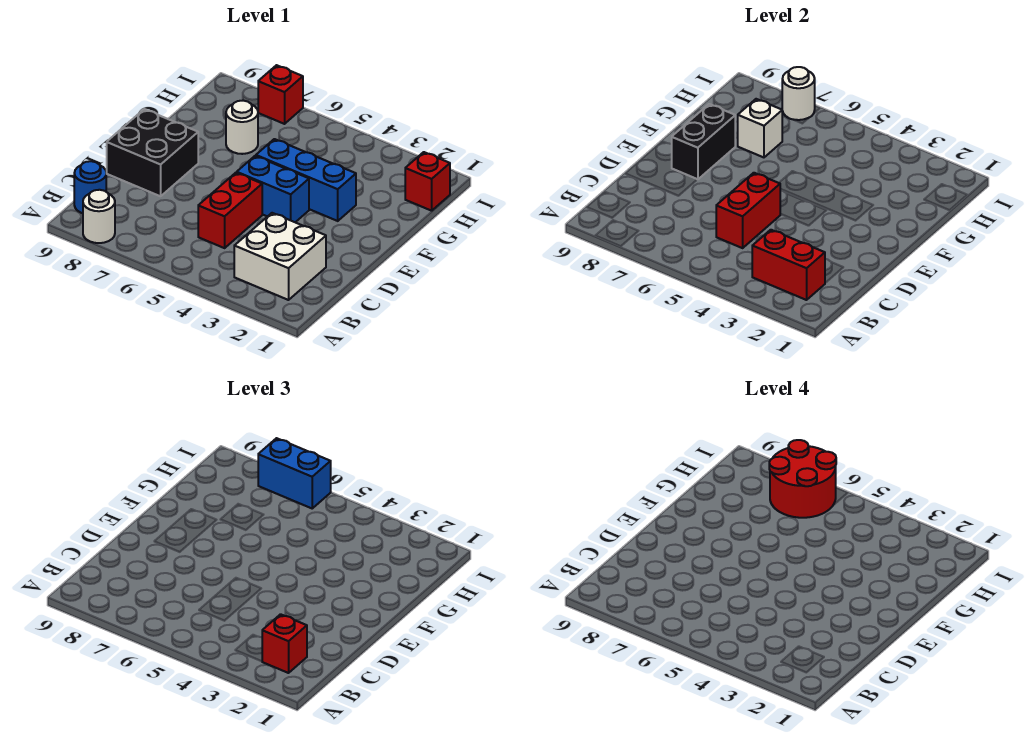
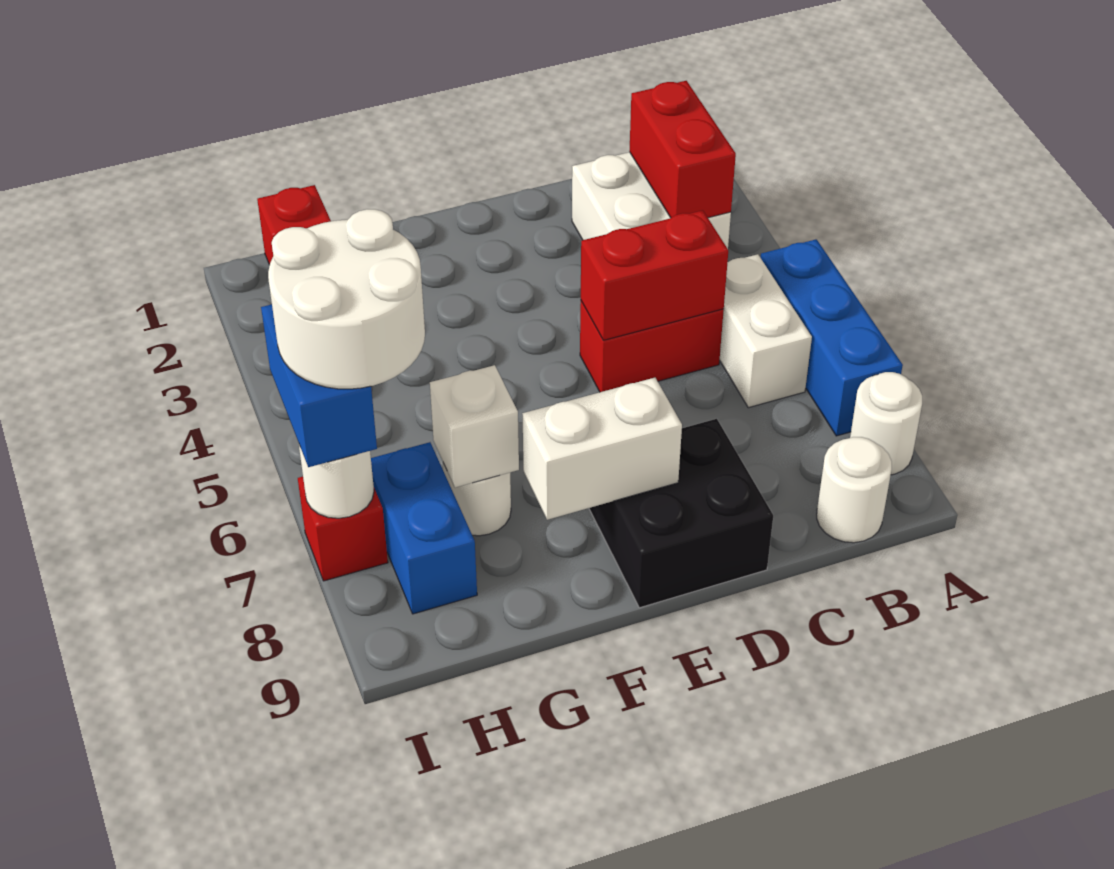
red brick B2 level 3 -> none
none -> white brick B5:B6 level 1
blue round brick B9 level 1 -> white round brick B9 level 1
blue brick E4:E5 level 1 -> blue brick H7:H8 level 1
black brick E8:F8 level 2 -> white brick E8:F8 level 2
blue brick F3:F5 level 1 -> blue brick A5:A7 level 1
red round brick H6:I7 level 4 -> white round brick H6:I7 level 4

